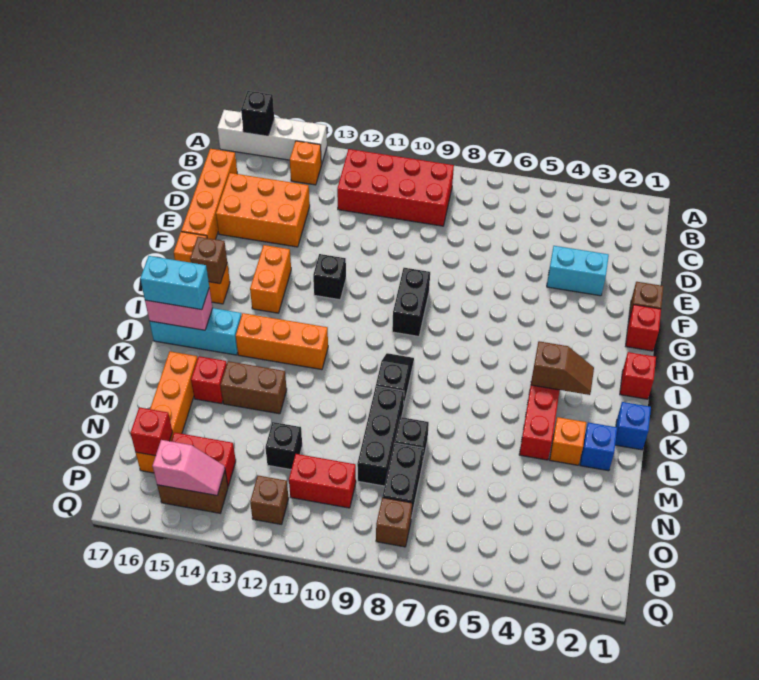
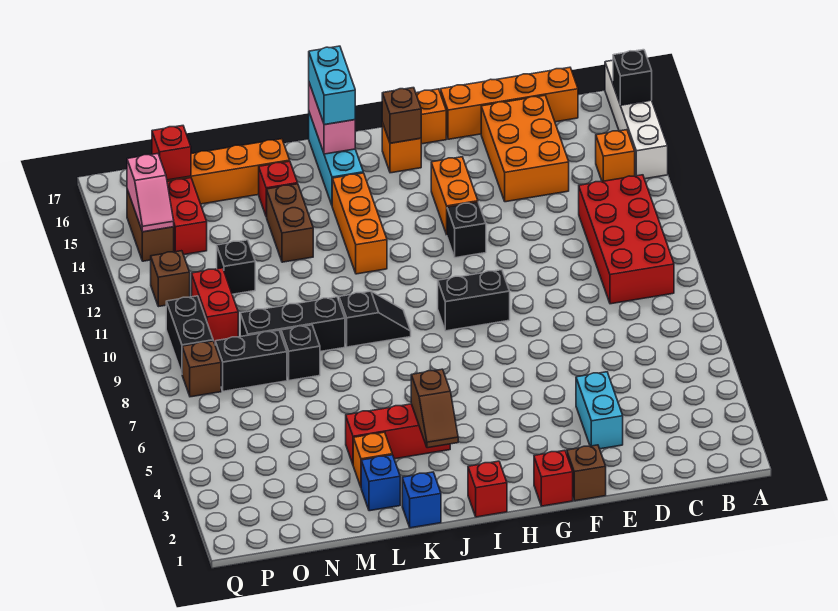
orange brick G14:H14 level 1 -> orange brick G13:G14 level 1
none -> black brick P9:P10 level 1

